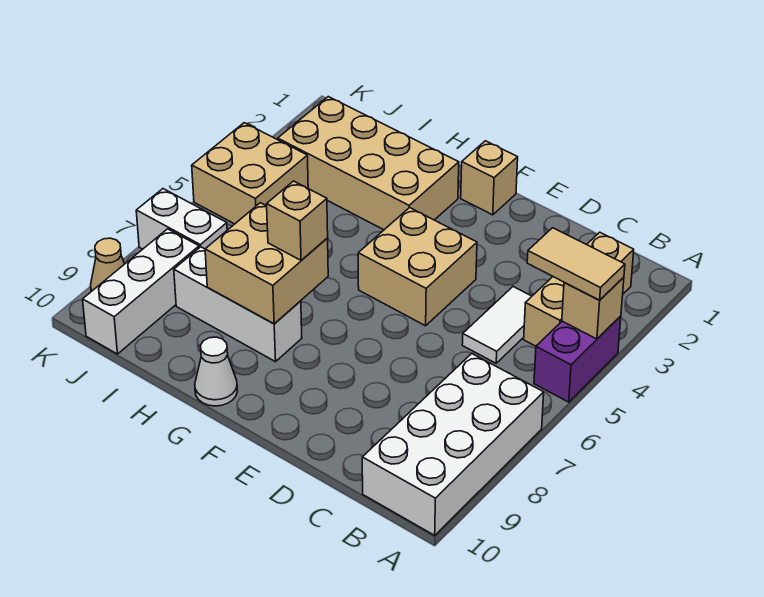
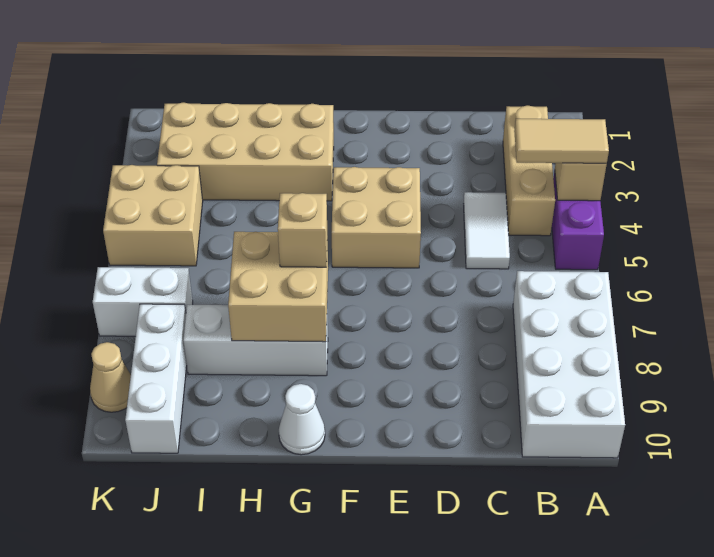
tan brick F1 level 1 -> none

